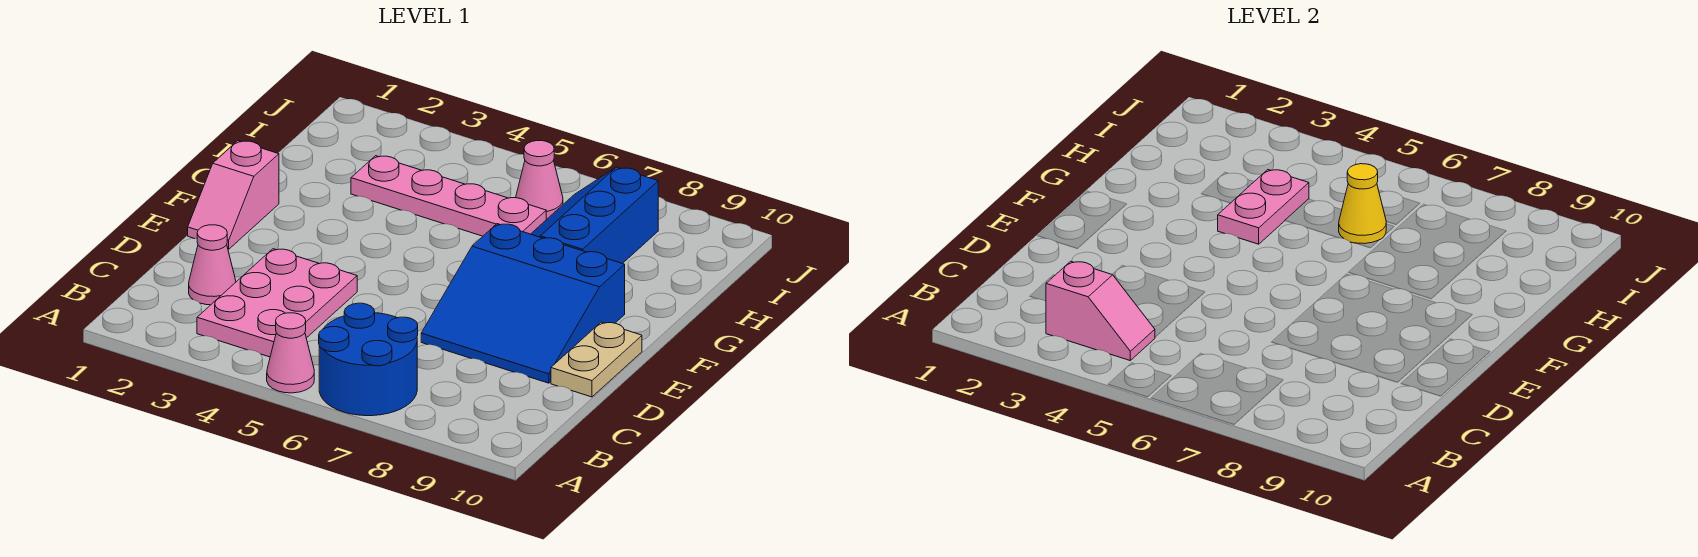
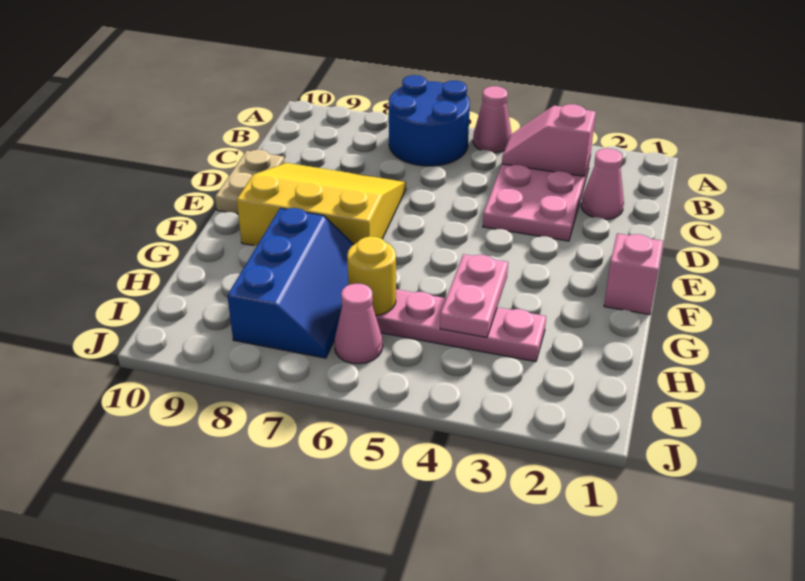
blue slope D7:F9 level 1 top F -> yellow slope D7:F9 level 1 top F
yellow cone H6 level 2 -> yellow round brick H6 level 2

